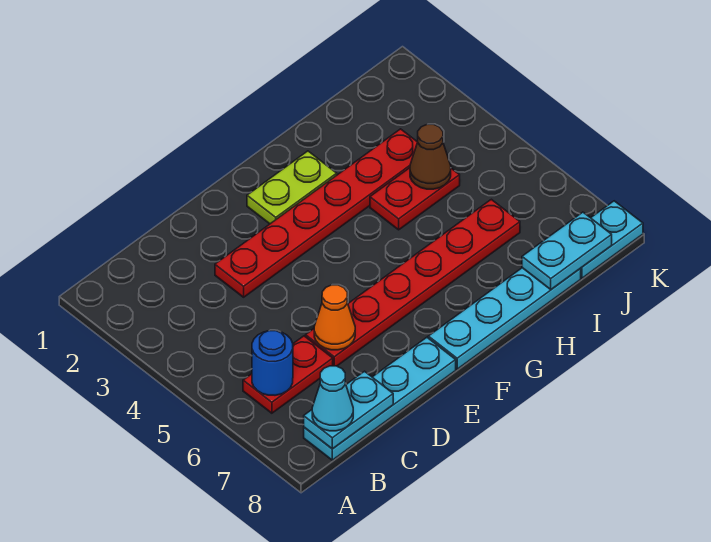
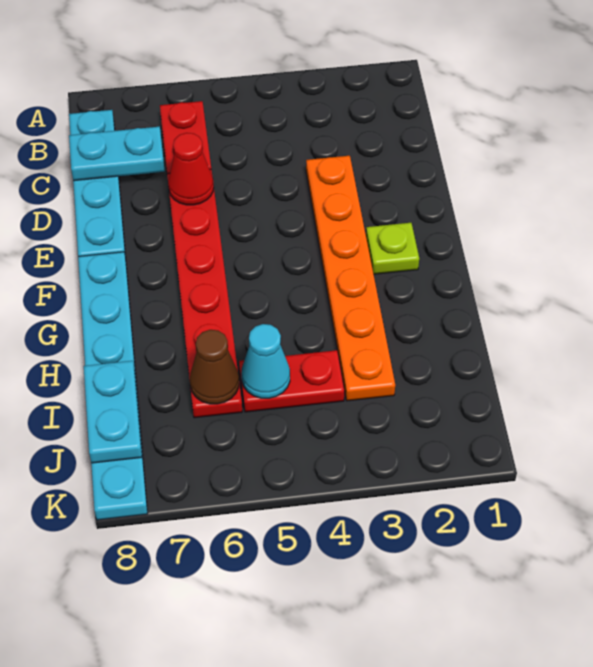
blue round brick B6 level 2 -> none
cyan plate B8:C8 level 2 -> cyan plate C7:C8 level 2
cyan cone B8 level 3 -> cyan cone I5 level 2
red plate D3:I3 level 1 -> orange plate D3:I3 level 1
orange cone D6 level 2 -> red cone D6 level 2
lime plate F2:G2 level 1 -> lime plate F2 level 1
red plate H4:I4 level 1 -> red plate I4:I5 level 1
brown cone I4 level 2 -> brown cone I6 level 2

